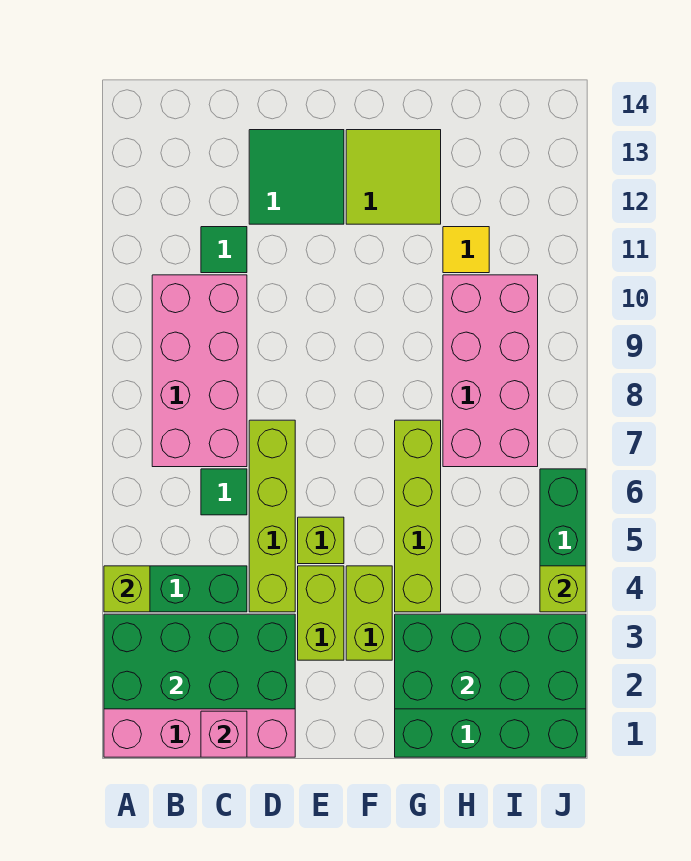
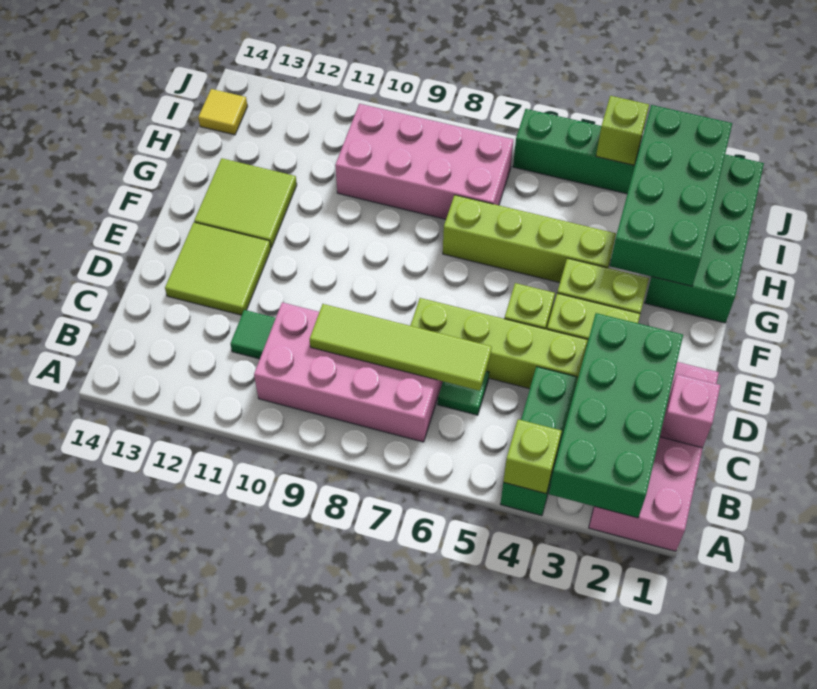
none -> lime tile C6:C9 level 2
green tile D12:E13 level 1 -> lime tile D12:E13 level 1
yellow tile H11 level 1 -> yellow tile I14 level 1

